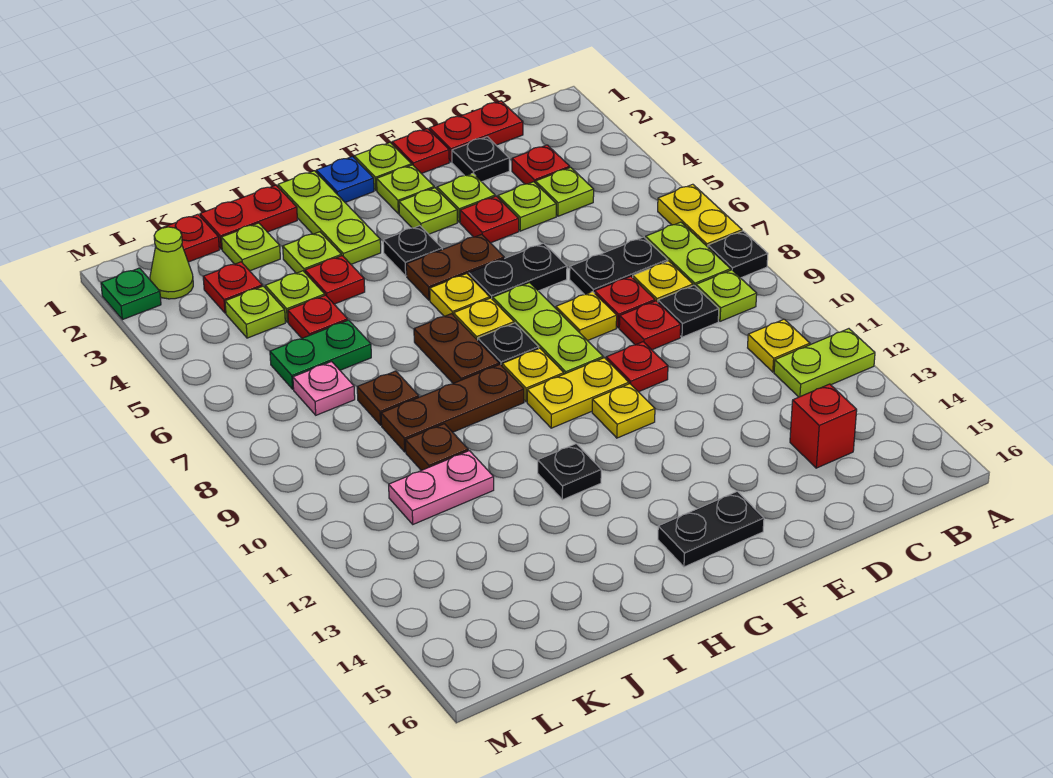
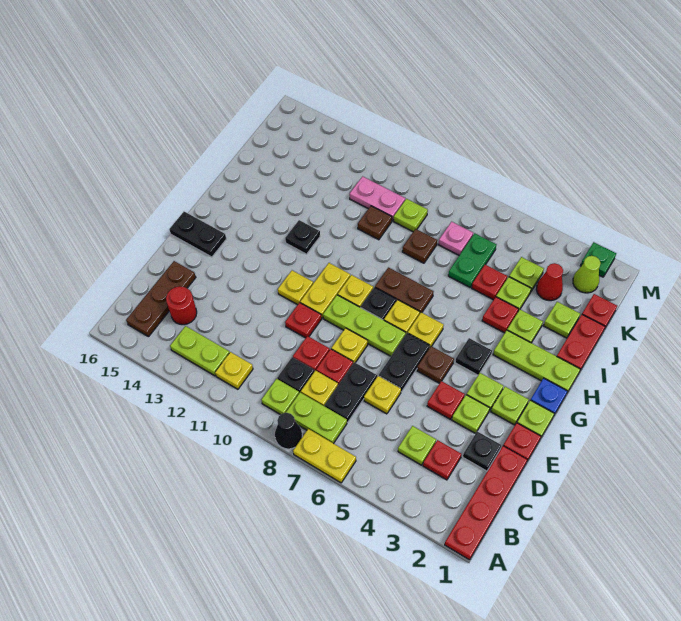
black plate A8 level 1 -> black cone A8 level 1
lime plate A12:B12 level 1 -> lime plate B12:B13 level 1
red plate C1:D1 level 1 -> red plate A1:D1 level 1
red brick C14 level 1 -> red round brick C14 level 1
lime plate D4 level 1 -> lime plate K9 level 1
none -> yellow plate D6 level 1
brown plate F5:G5 level 1 -> brown plate F5 level 1
black plate F15:G15 level 1 -> black plate F15:F16 level 1
brown plate H9:J9 level 1 -> brown plate B15:D15 level 1
pink plate J11:K11 level 1 -> pink plate K10:K11 level 1
red plate K3 level 1 -> red cone K3 level 1

